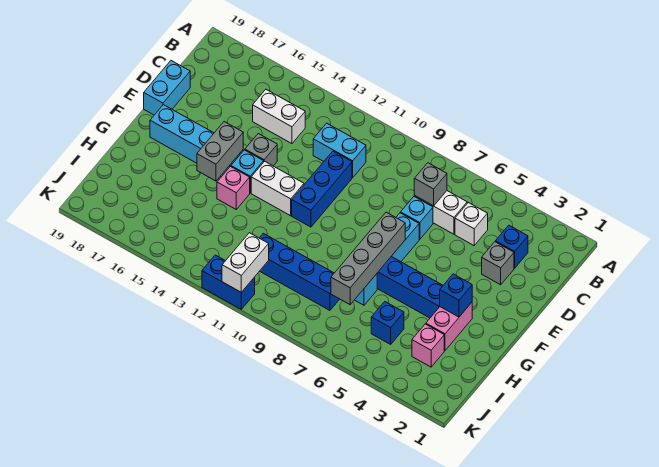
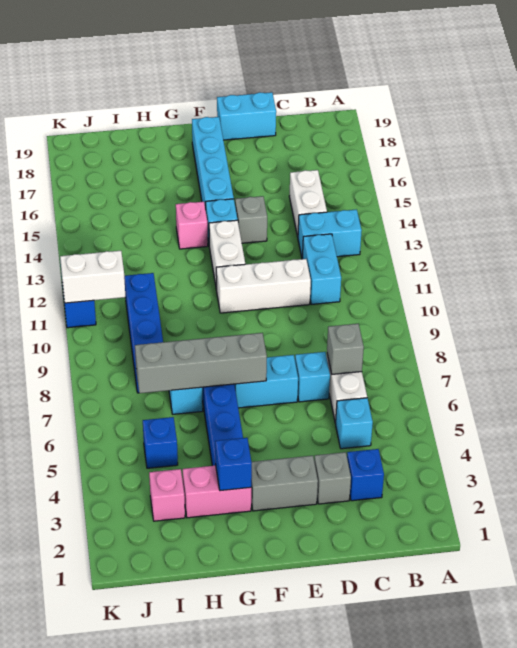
none -> cyan brick B13:C13 level 1
white brick C5 level 1 -> cyan brick C5 level 1
blue brick D11:F11 level 1 -> white brick D11:F11 level 1
grey brick F15:G15 level 2 -> grey brick E3:F3 level 1

